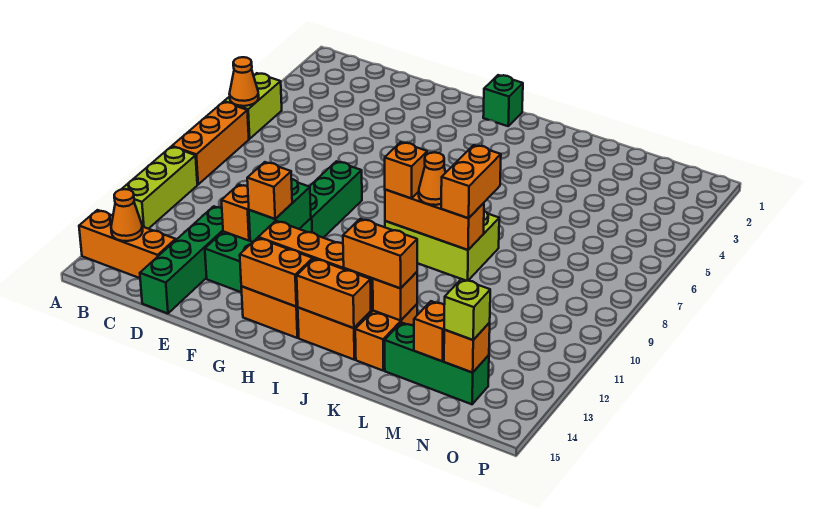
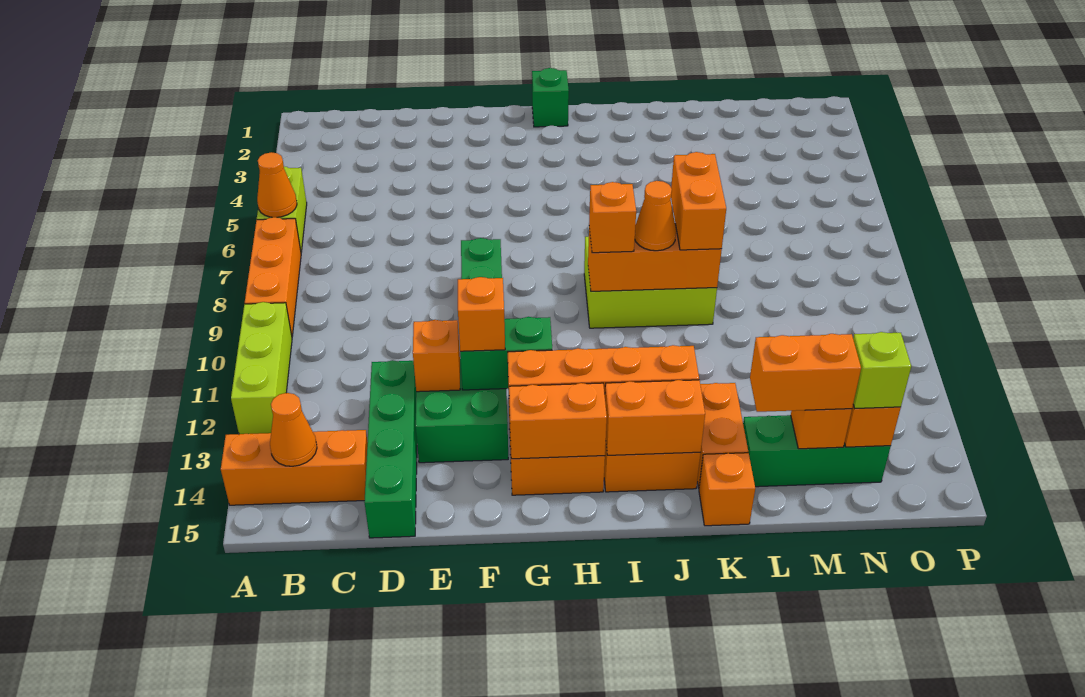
green brick F11:F12 level 2 -> green brick F12:G12 level 2
orange brick J13:K13 level 3 -> orange brick L14:M14 level 3
orange brick K13 level 2 -> orange brick K15 level 1

